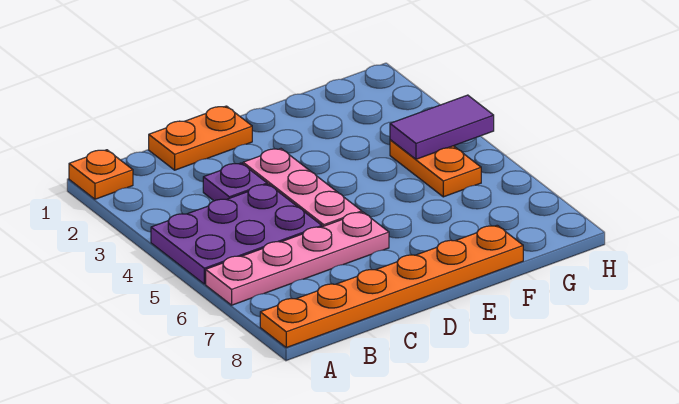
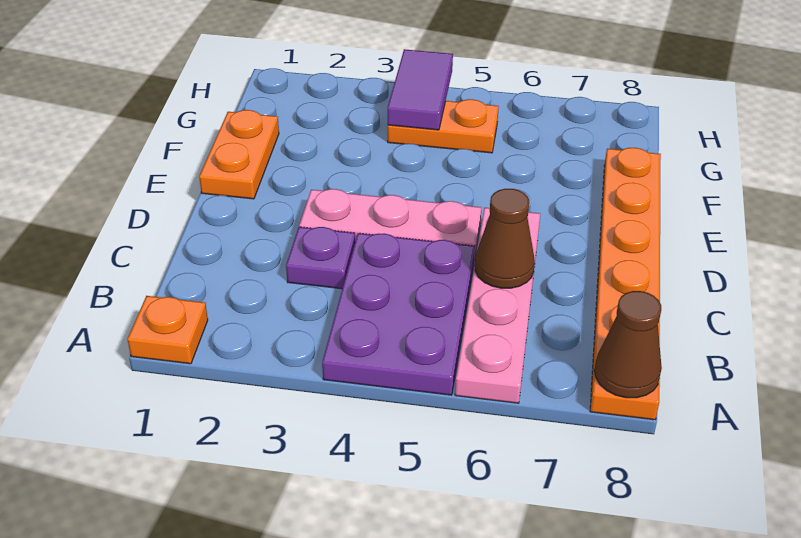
none -> brown cone A8 level 2
orange plate C1:D1 level 1 -> orange plate E1:F1 level 1
none -> brown cone C6 level 2

